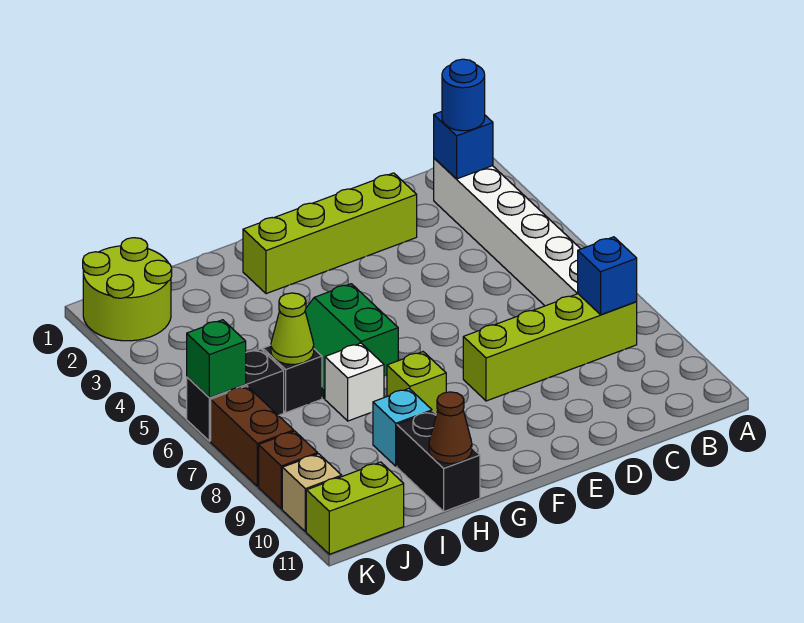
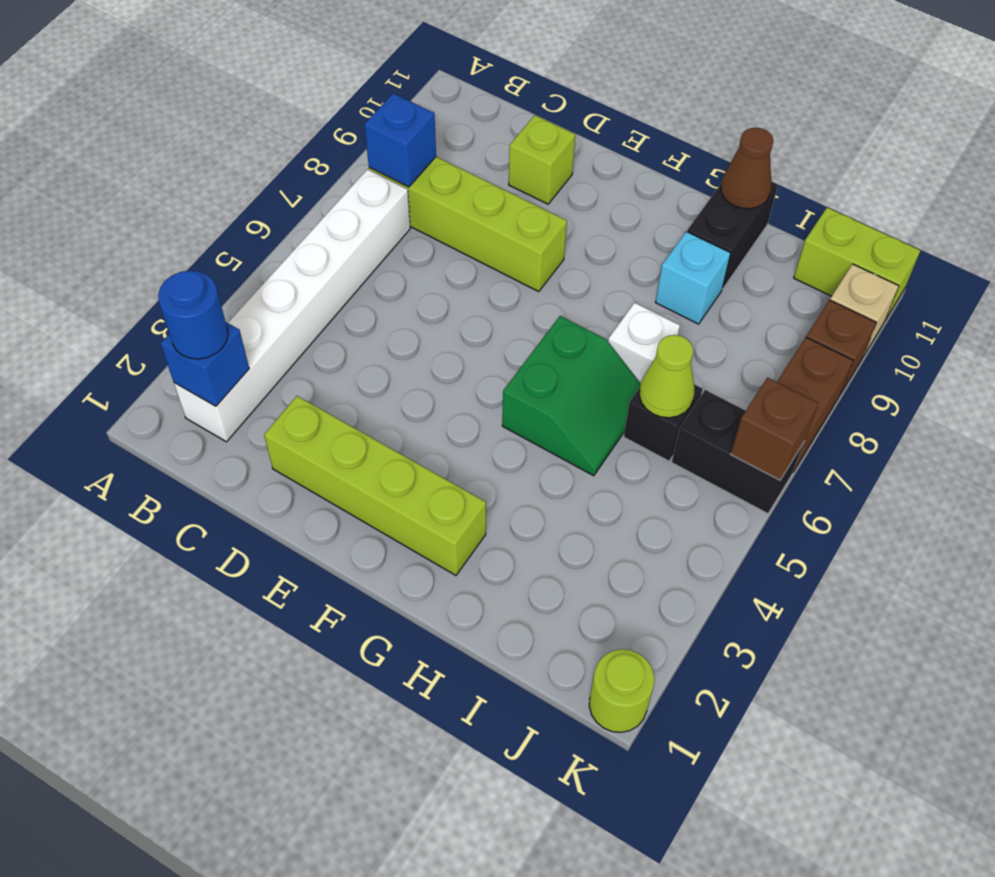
lime brick G8 level 1 -> lime brick D10 level 1
lime round brick J1:K2 level 1 -> lime round brick K1 level 1
green brick K6 level 2 -> brown brick K6 level 2

